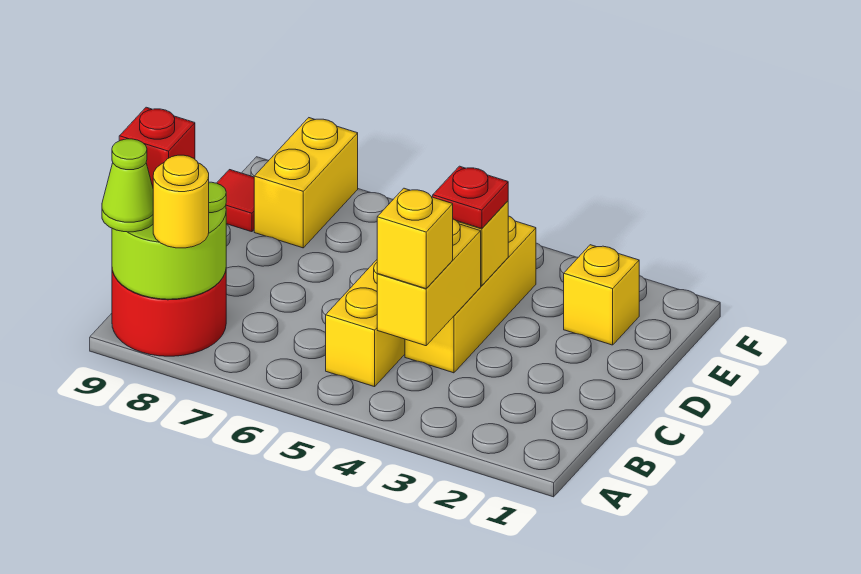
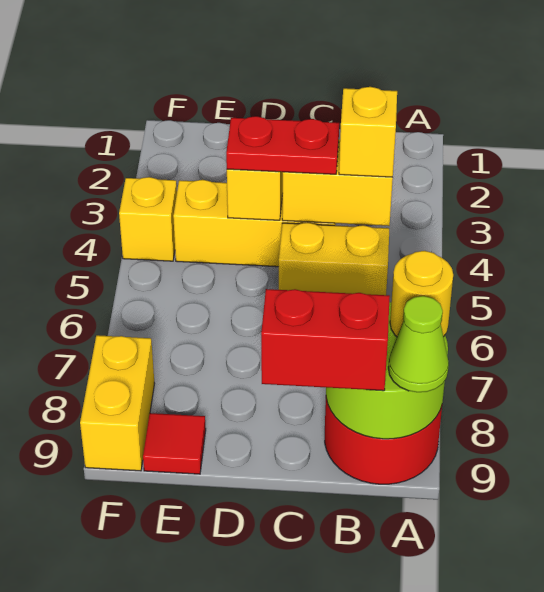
red brick B9 level 3 -> red brick B9:C9 level 3
red plate D4 level 3 -> red plate C4:D4 level 3
yellow brick E2 level 1 -> yellow brick F4 level 1
yellow brick E8:F8 level 1 -> yellow brick F8:F9 level 1

